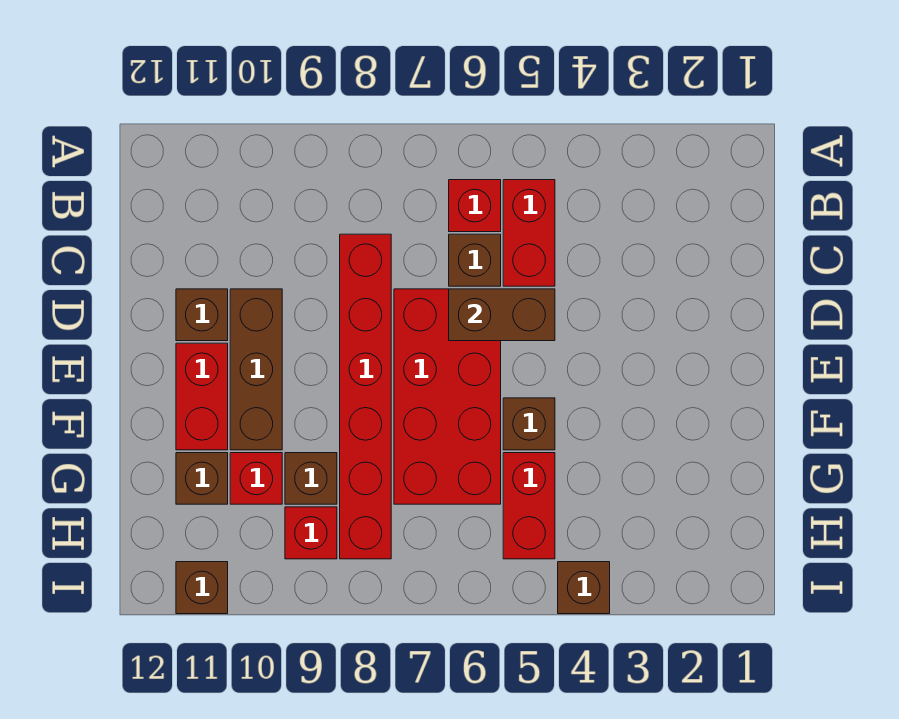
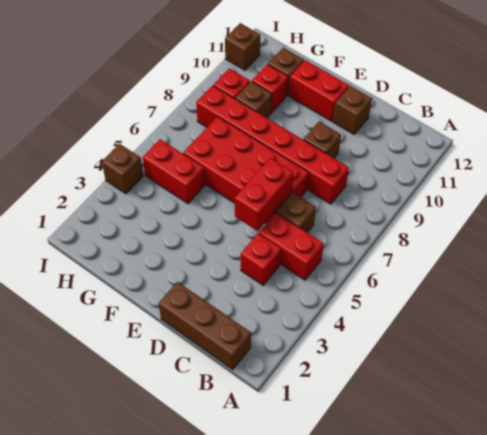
red brick B6 level 1 -> red brick C4 level 1
brown brick D5:D6 level 2 -> red brick D5:D6 level 2
brown brick D10:F10 level 1 -> brown brick B1:D1 level 1
brown brick F5 level 1 -> brown brick D9 level 1

